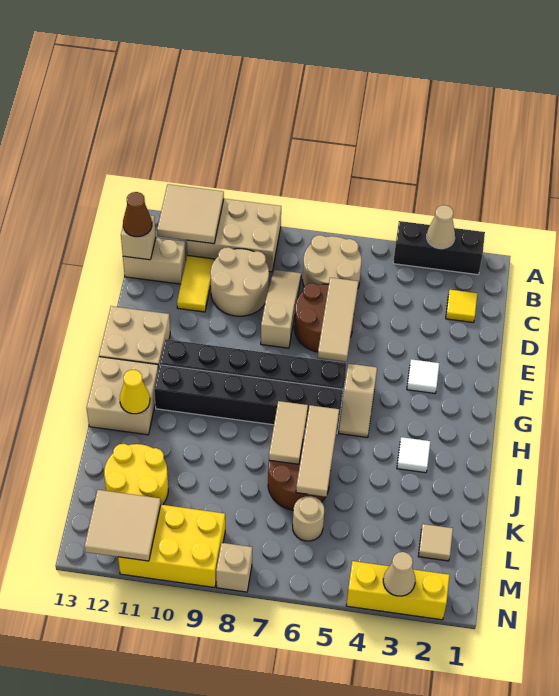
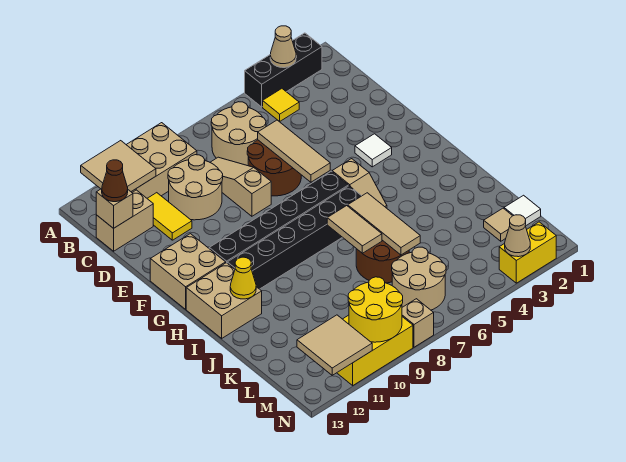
yellow tile C2 level 1 -> yellow tile B4 level 1
white tile I3 level 1 -> white tile L1 level 1
yellow round brick K11:L12 level 1 -> yellow round brick M9:N10 level 2
tan round brick L6 level 1 -> tan round brick L6:M7 level 1
yellow brick N2:N4 level 1 -> yellow brick N2:N3 level 1

